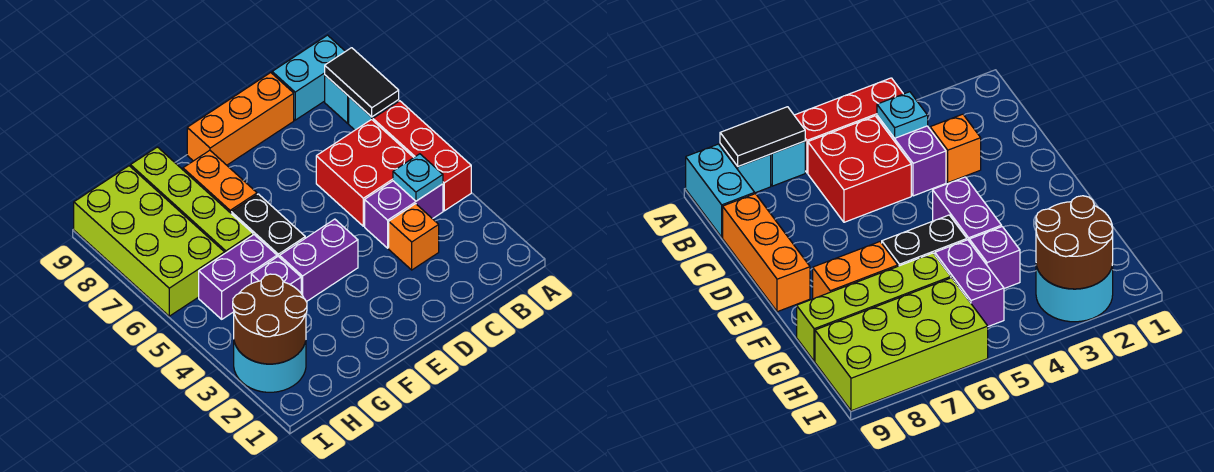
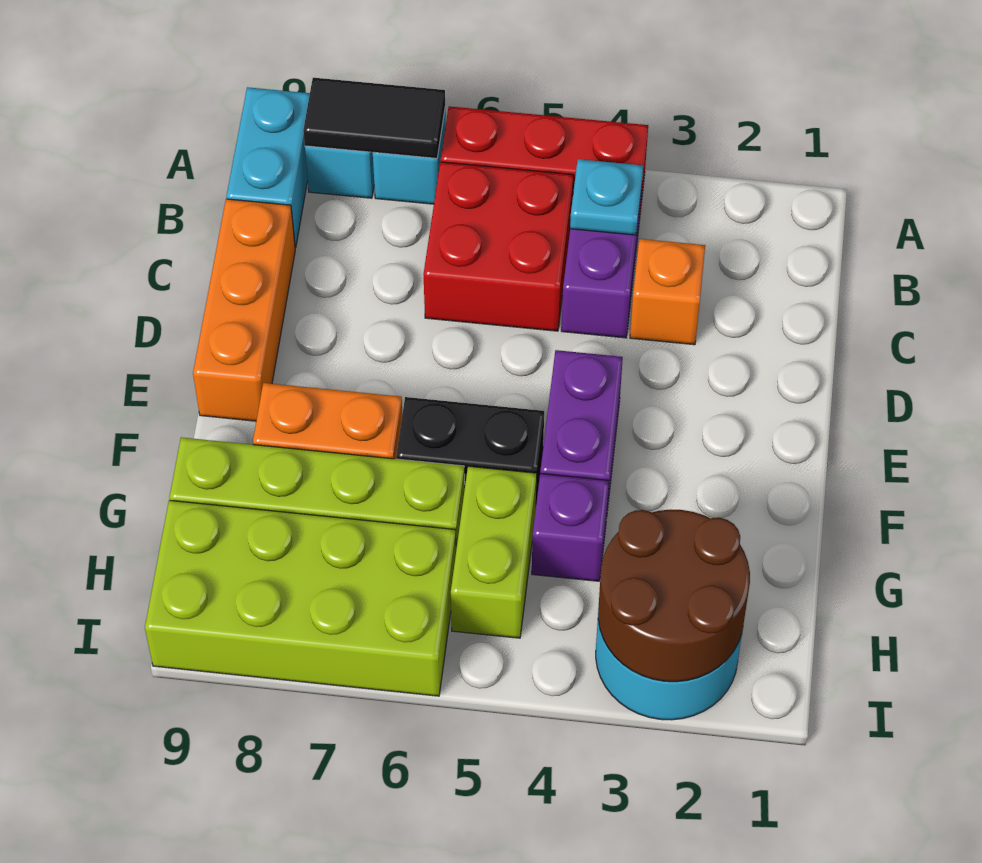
purple brick G5:H5 level 1 -> lime brick G5:H5 level 1

